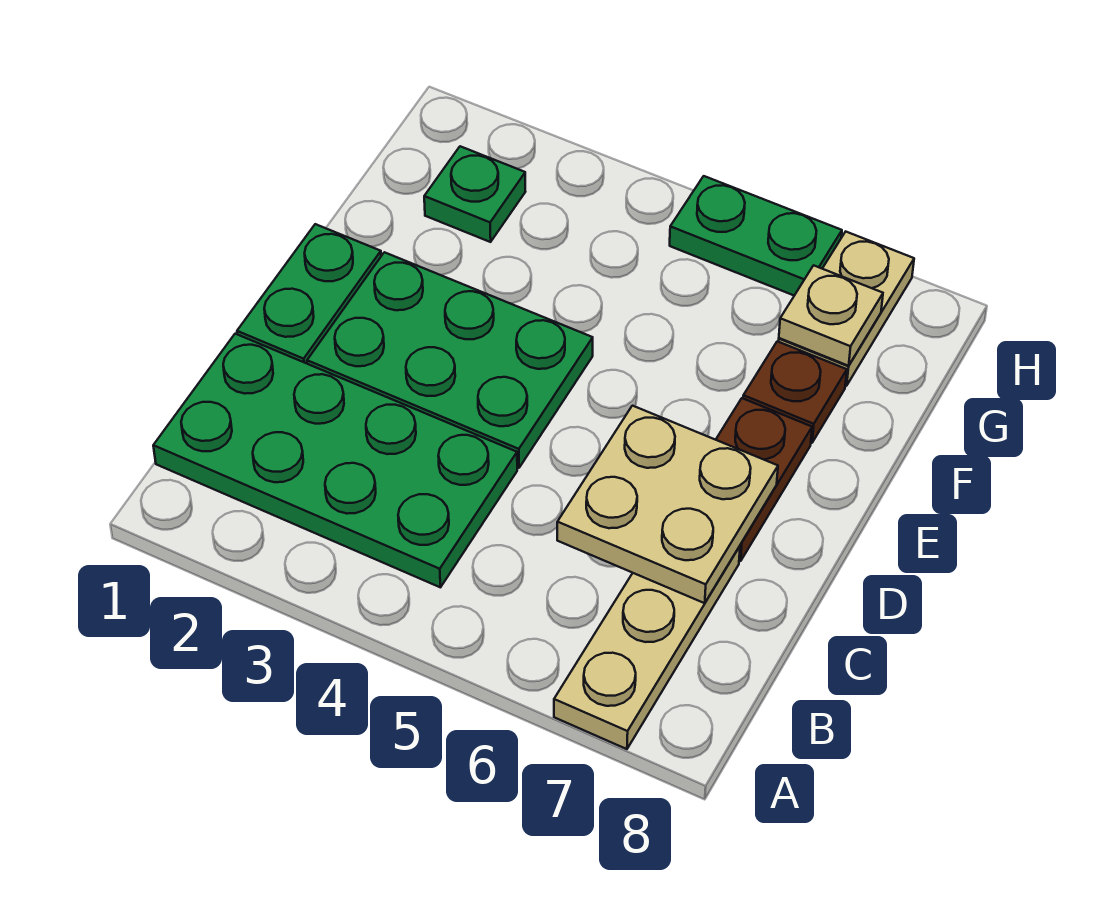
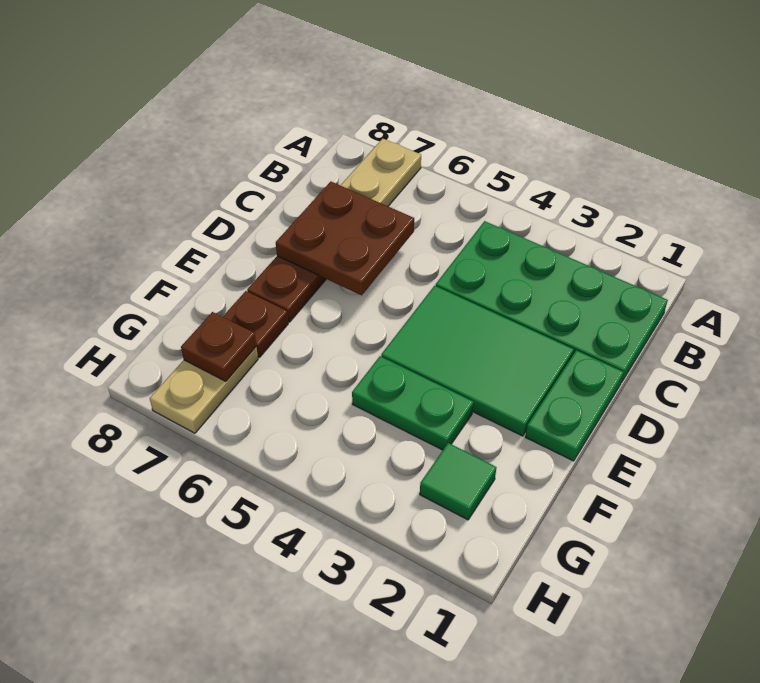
tan plate C6:D7 level 2 -> brown plate C6:D7 level 2
green plate D2:E4 level 1 -> green tile D2:E4 level 1
green plate G2 level 1 -> green tile G2 level 1
tan plate G7 level 2 -> brown plate G7 level 2
green plate H5:H6 level 1 -> green plate F3:F4 level 1

